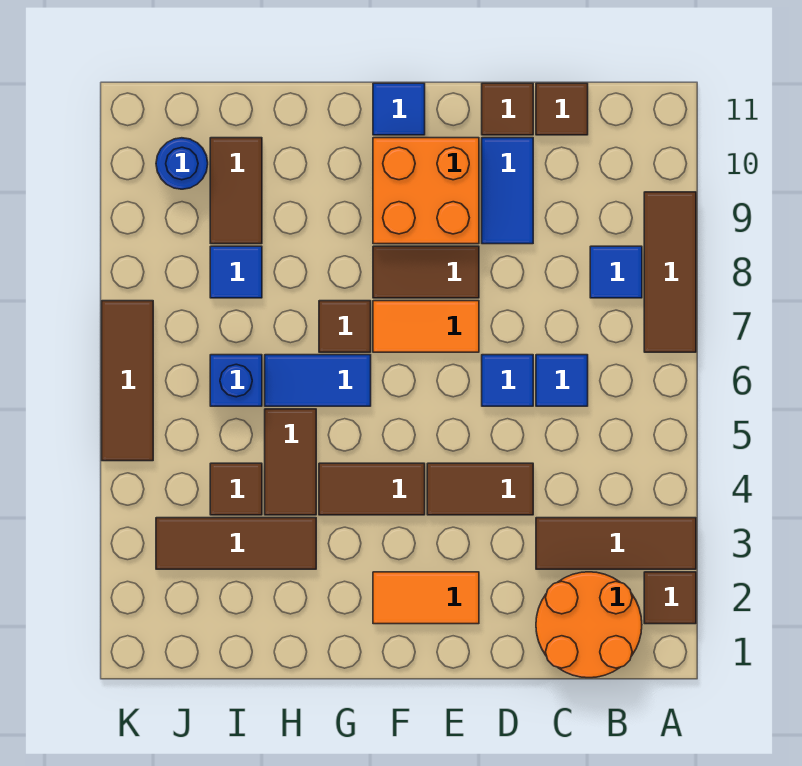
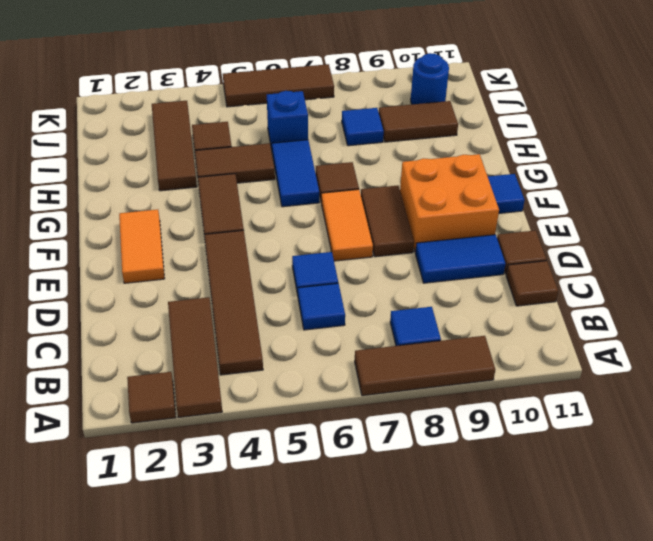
orange round brick B1:C2 level 1 -> none
brown tile D4:E4 level 1 -> brown tile B4:E4 level 1

